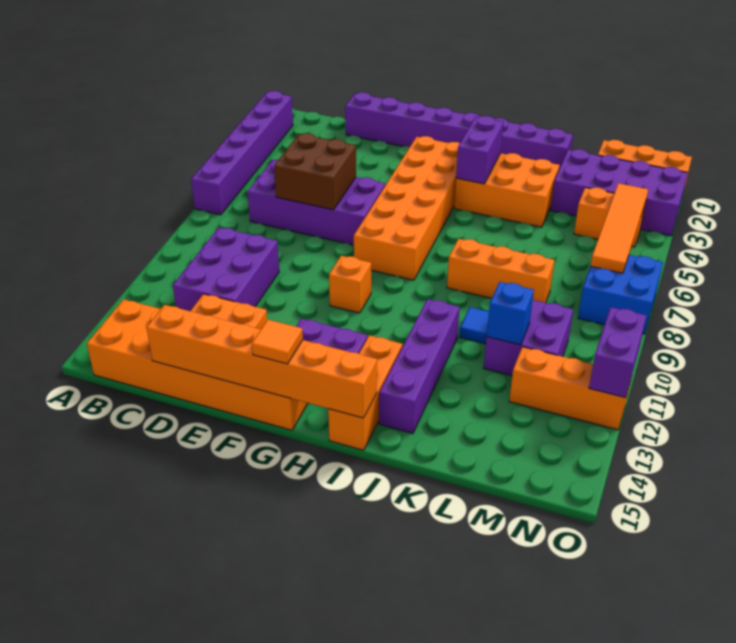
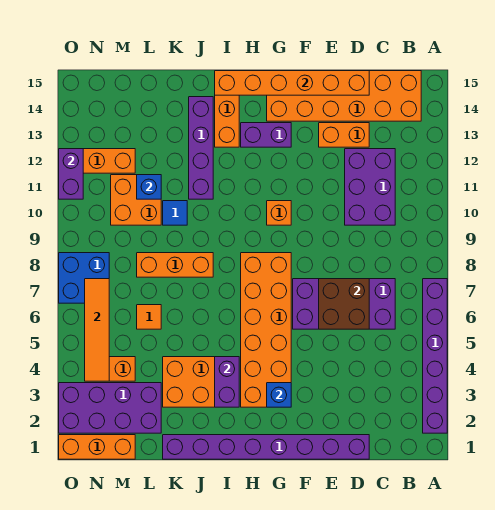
none -> blue brick G3 level 2
orange tile G15 level 3 -> orange tile L6 level 1
purple brick L10:M11 level 1 -> orange brick L10:M11 level 1

